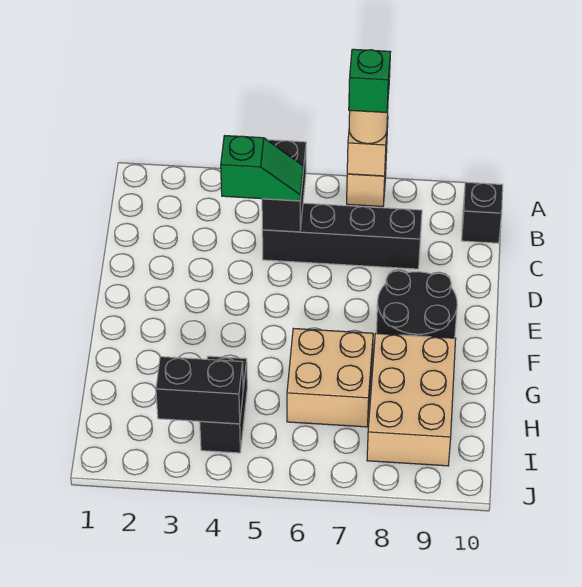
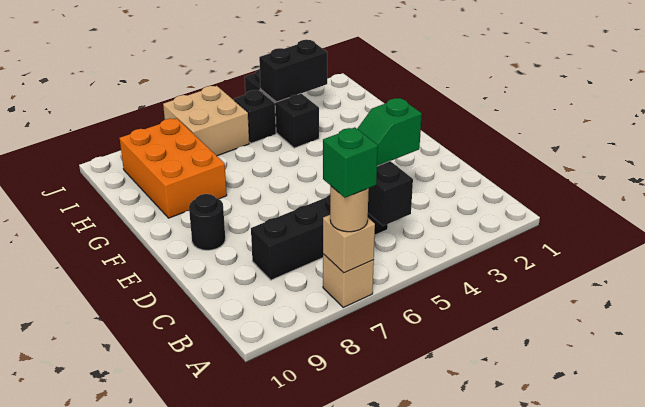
black brick B10 level 1 -> black brick I5 level 1
black round brick E8:F9 level 1 -> black round brick E9 level 1
tan brick G6:H7 level 1 -> tan brick I6:J7 level 1
tan brick G8:I9 level 1 -> orange brick G8:I9 level 1
black brick H4:I4 level 1 -> black brick H4:J4 level 1

